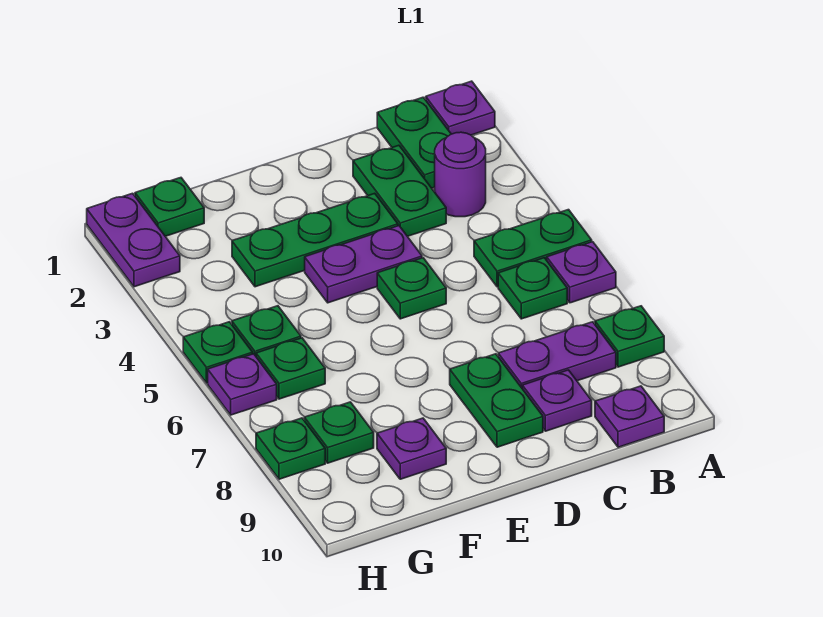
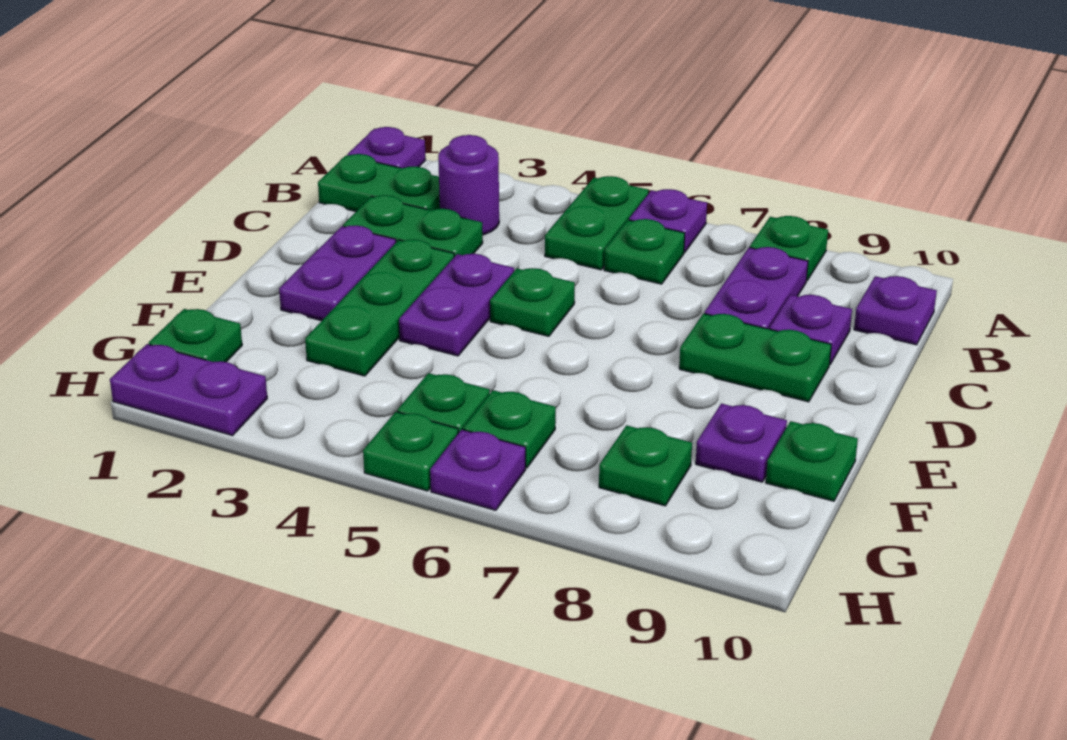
none -> purple plate D2:E2 level 1
green plate H8 level 1 -> green plate F10 level 1

